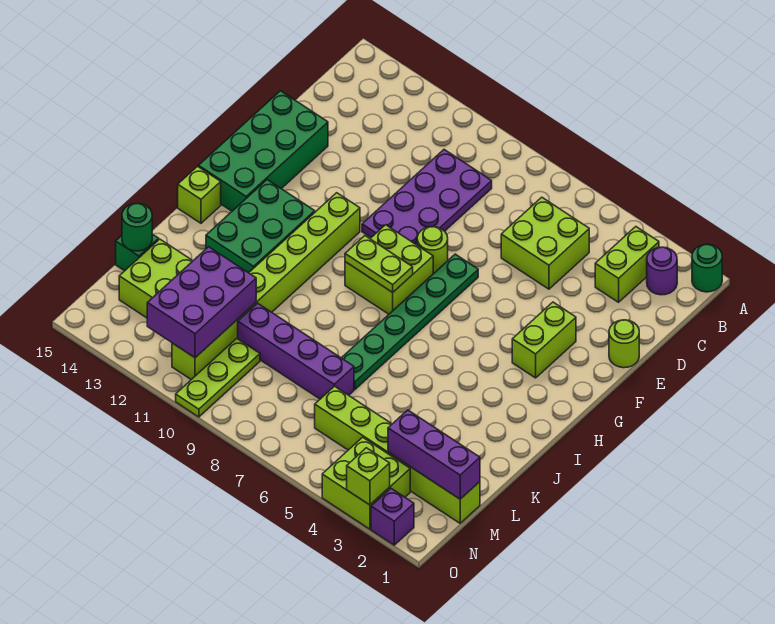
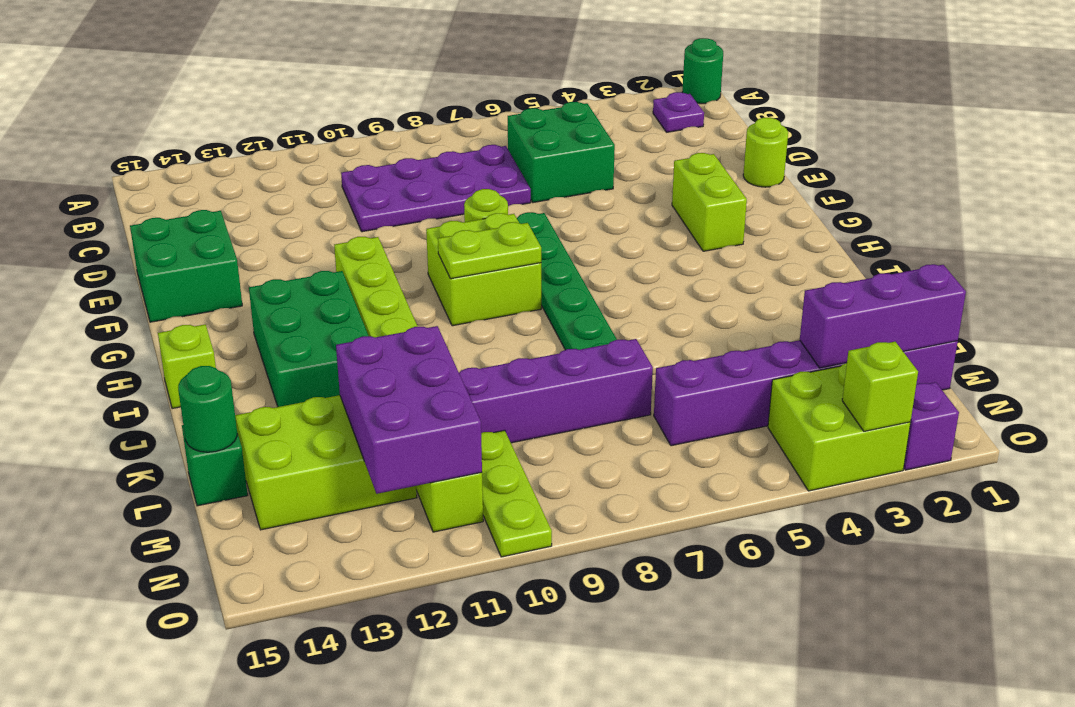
purple round brick B2 level 1 -> purple plate B2 level 1
lime brick B3:C3 level 1 -> none
lime brick C5:D6 level 1 -> green brick C5:D6 level 1
purple plate C9:F10 level 1 -> purple plate C7:D10 level 1
green brick E14:H15 level 1 -> green brick E14:F15 level 1
lime brick M1:M6 level 1 -> purple brick M1:M6 level 1

